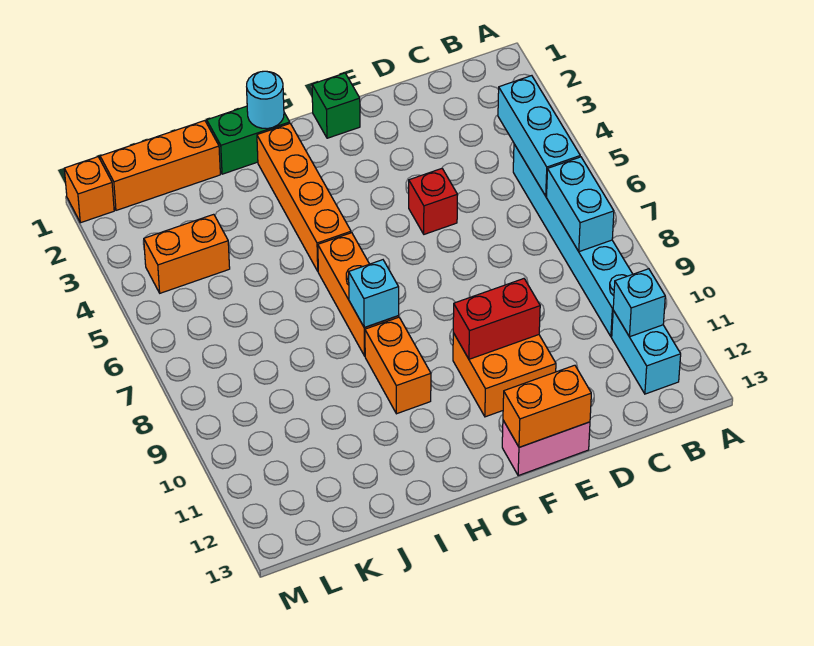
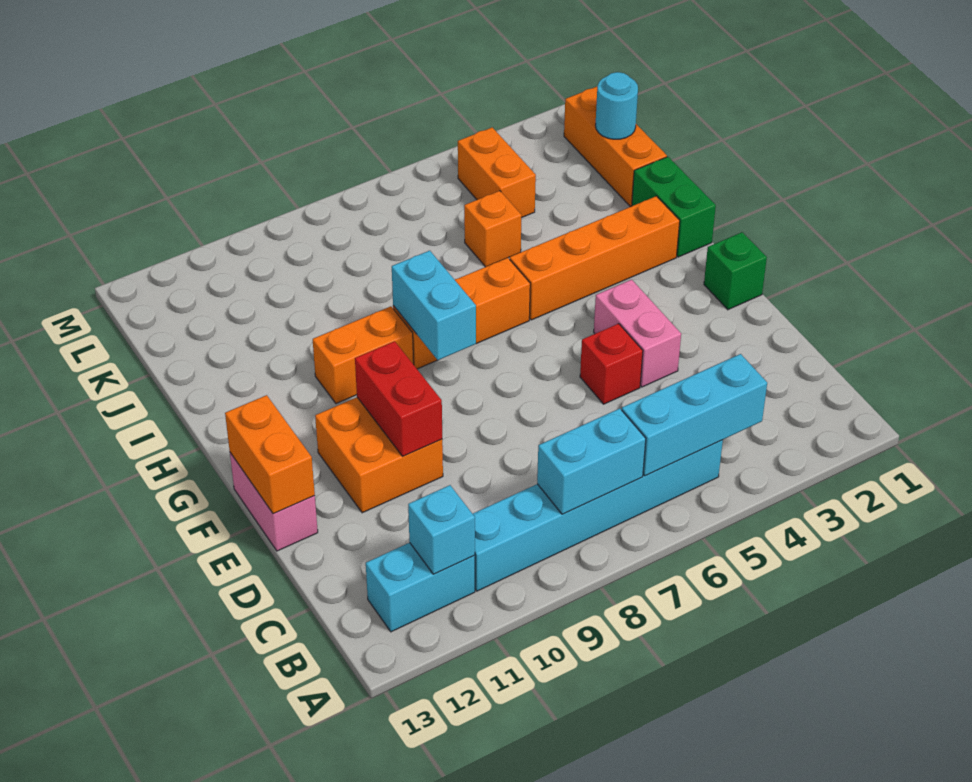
none -> pink brick E4:F4 level 1
cyan round brick H1 level 2 -> cyan round brick K1 level 2
cyan brick H8 level 2 -> cyan brick G8:H8 level 2
orange brick M1 level 1 -> orange brick J5 level 1

